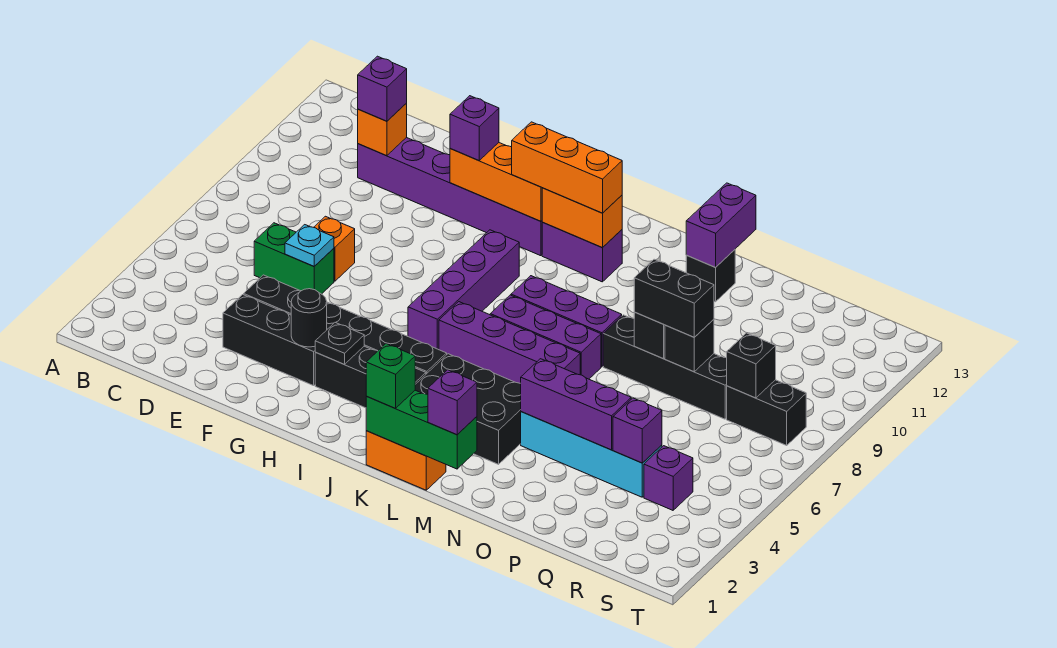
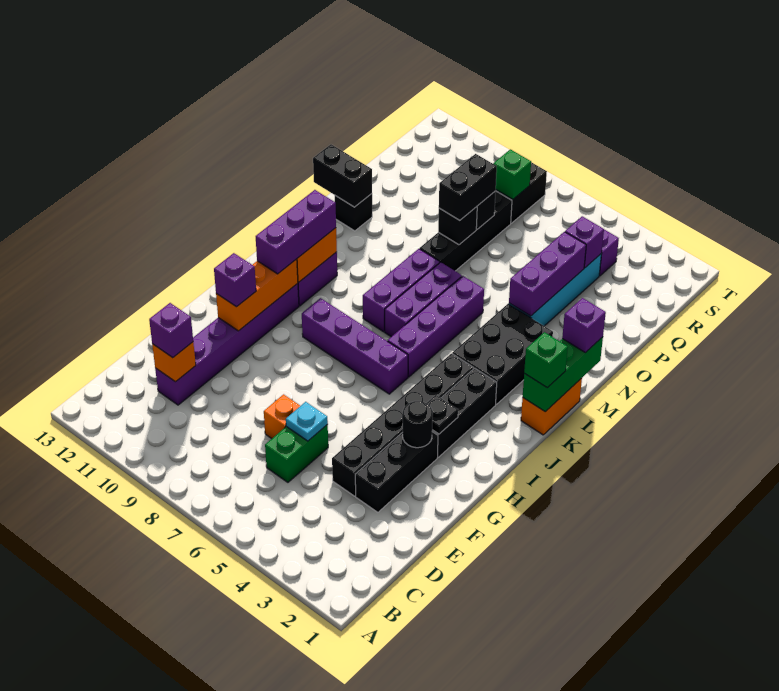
orange brick I11:K11 level 3 -> purple brick I11:K11 level 3
purple brick N12:N13 level 2 -> black brick N12:N13 level 2
black brick R8 level 2 -> green brick R8 level 2

